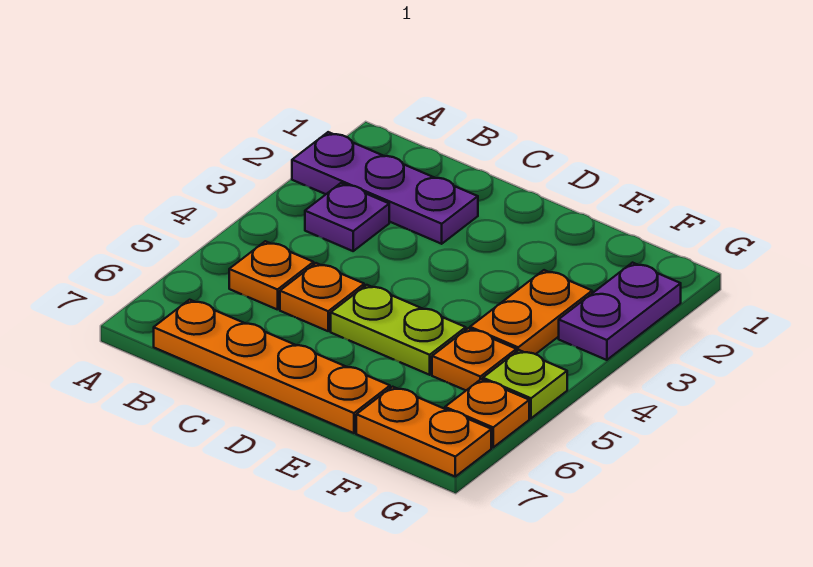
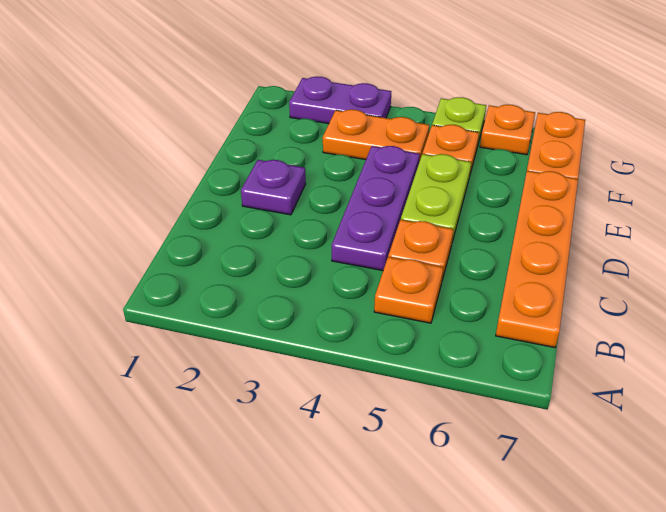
purple plate A2:C2 level 1 -> purple plate C4:E4 level 1
purple plate B3 level 1 -> purple plate D2 level 1

